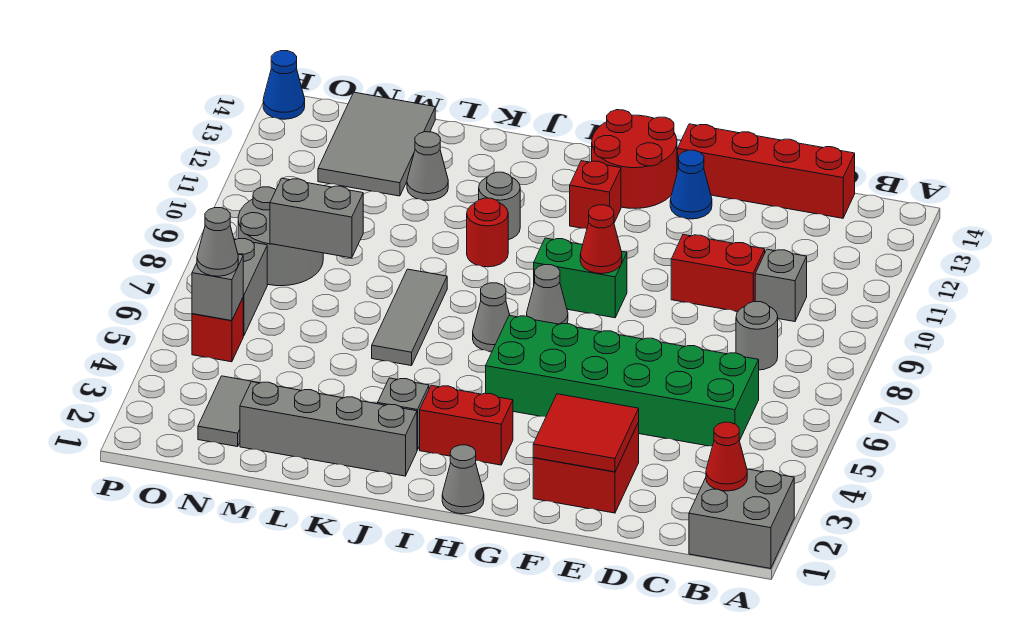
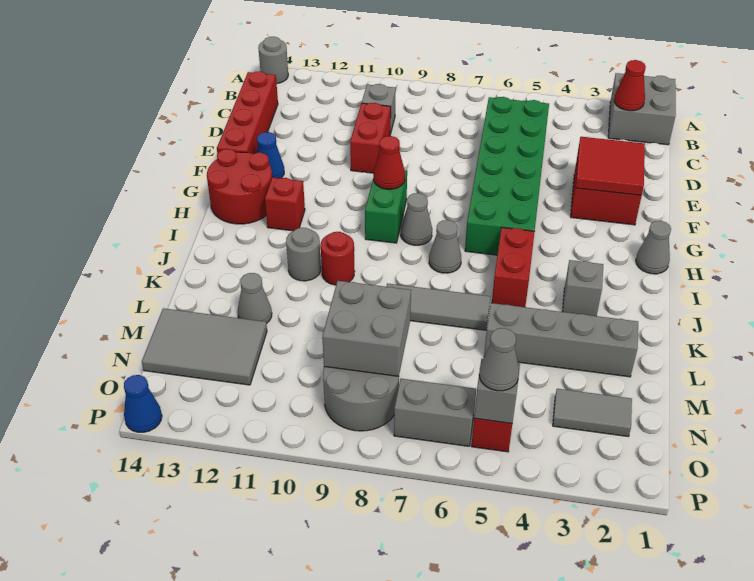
grey round brick C8 level 1 -> grey round brick A14 level 1
red brick H3:I3 level 1 -> red brick I5:J5 level 1
grey brick J2:M2 level 1 -> grey brick L2:L5 level 1
grey brick M8:N8 level 2 -> grey brick M8:N9 level 2

